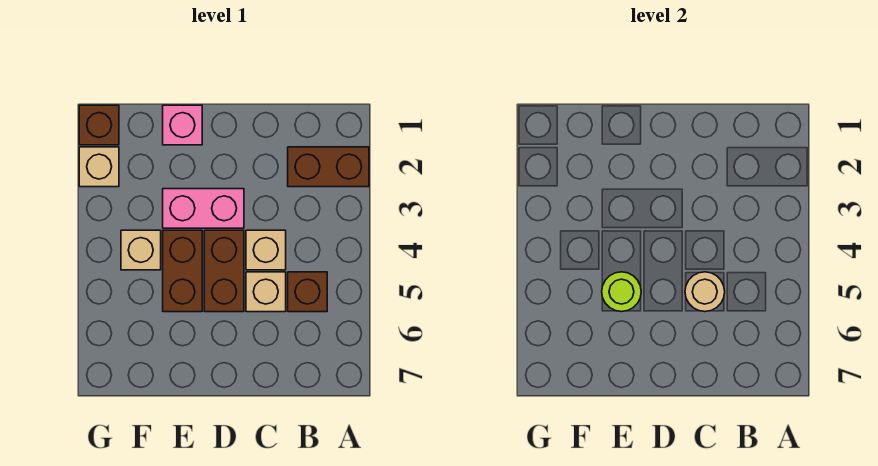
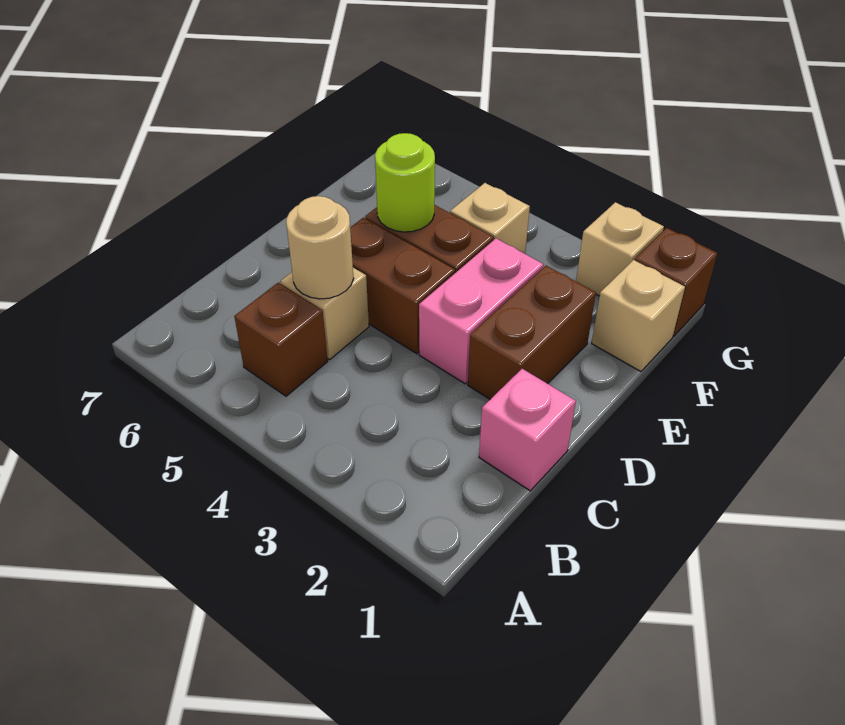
brown brick A2:B2 level 1 -> brown brick D2:E2 level 1
tan brick C4 level 1 -> tan brick F1 level 1
pink brick E1 level 1 -> pink brick C1 level 1

